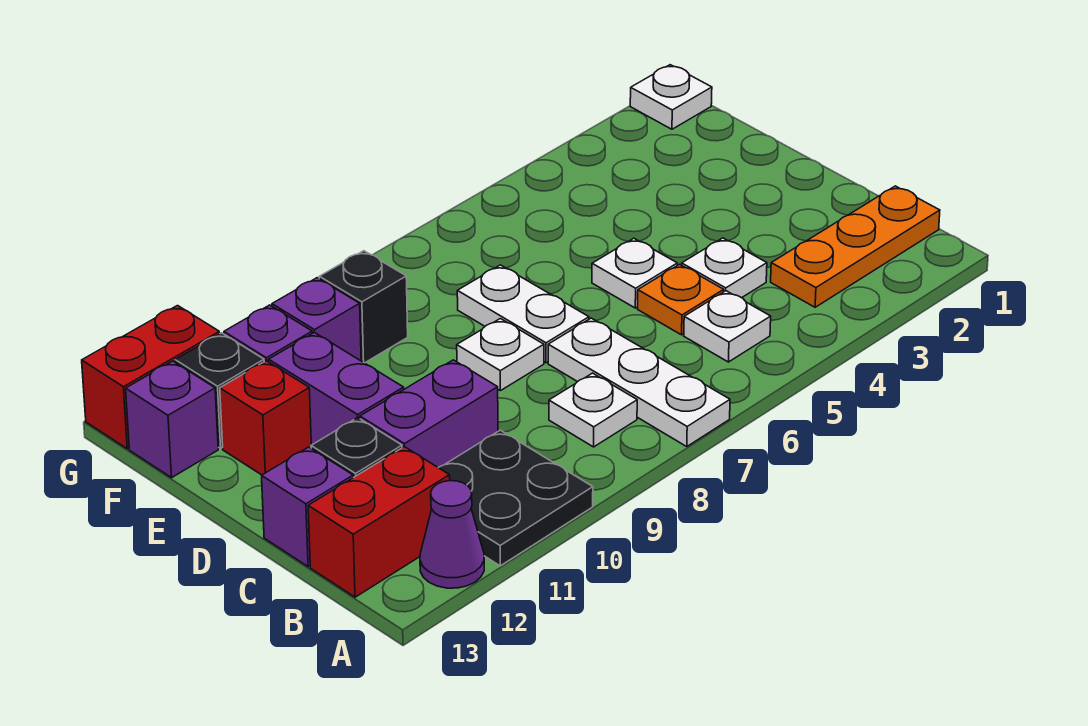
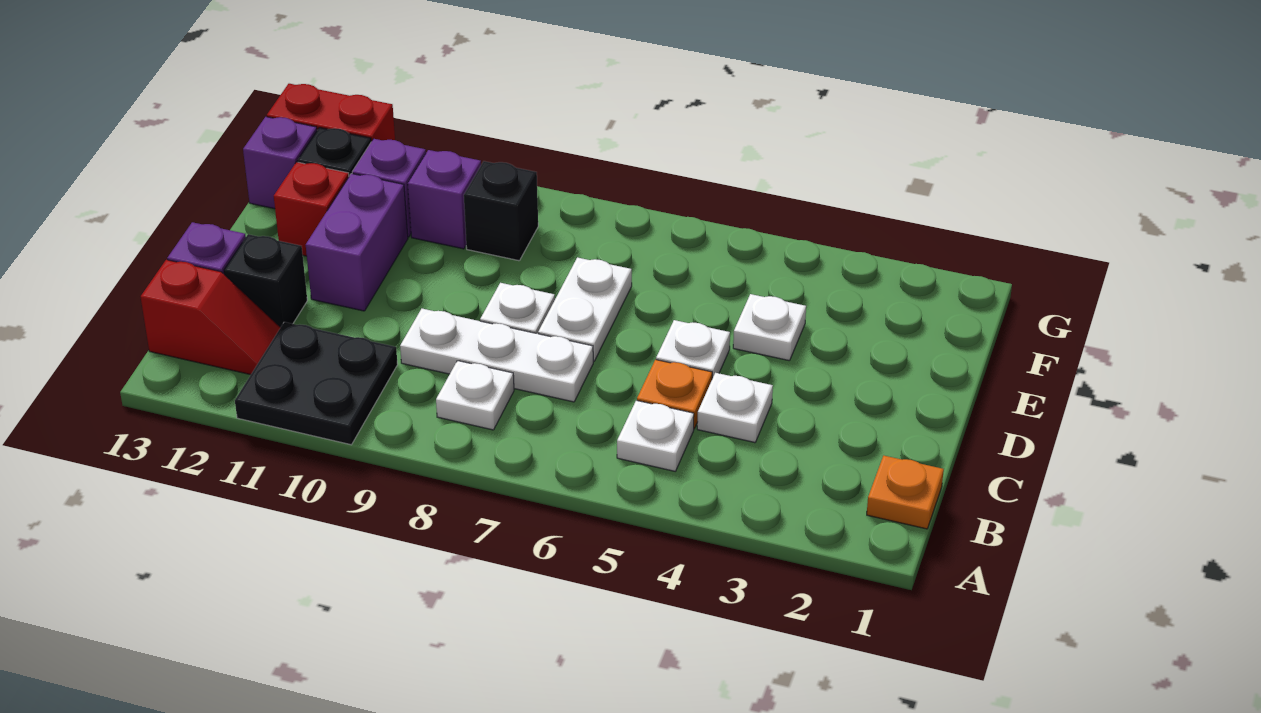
white plate A7:C7 level 1 -> white plate C7:C9 level 1
purple cone A12 level 1 -> none
orange plate B1:B3 level 1 -> orange plate B1 level 1
red brick B12:B13 level 1 -> red slope B12:B13 level 1 top 13
purple brick C10:C11 level 1 -> none
white plate G1 level 1 -> white plate E4 level 1

